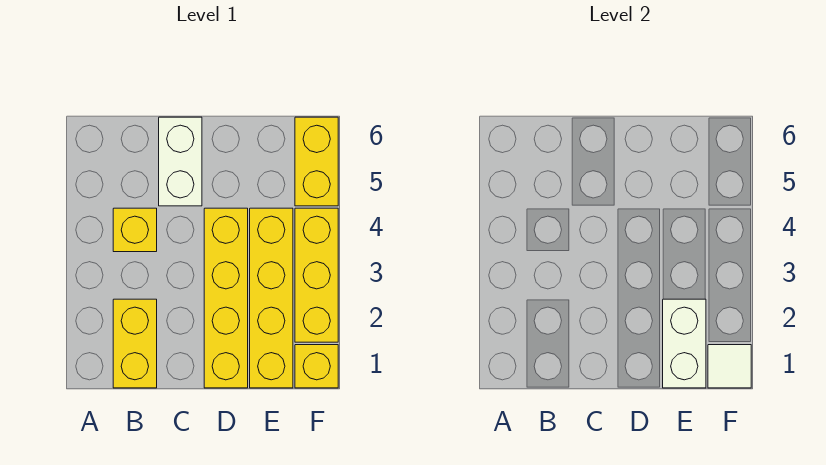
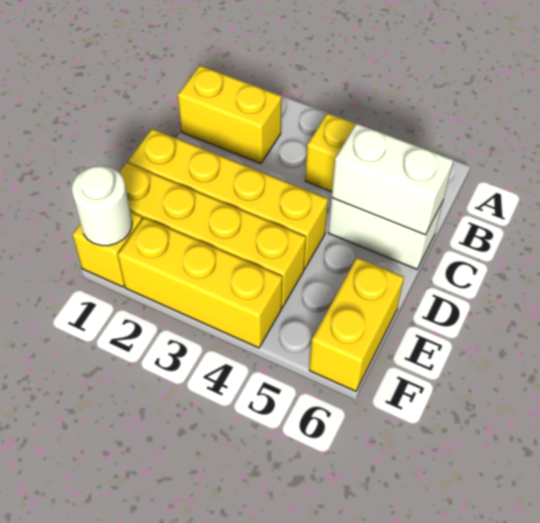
white brick E1:E2 level 2 -> white brick C5:C6 level 2
white tile F1 level 2 -> white round brick F1 level 2
yellow brick F5:F6 level 1 -> yellow brick E6:F6 level 1

